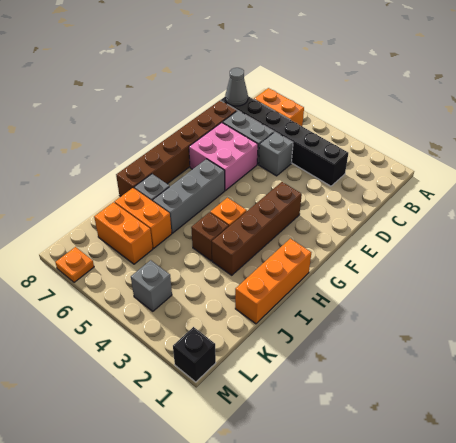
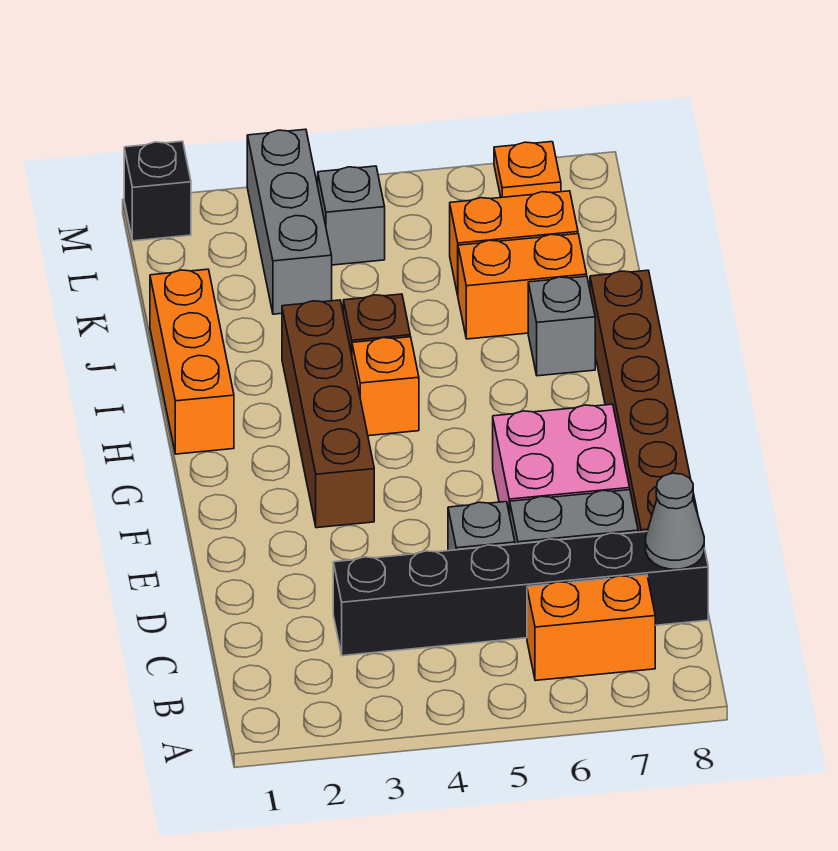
grey brick G6:I6 level 1 -> grey brick K3:M3 level 1

